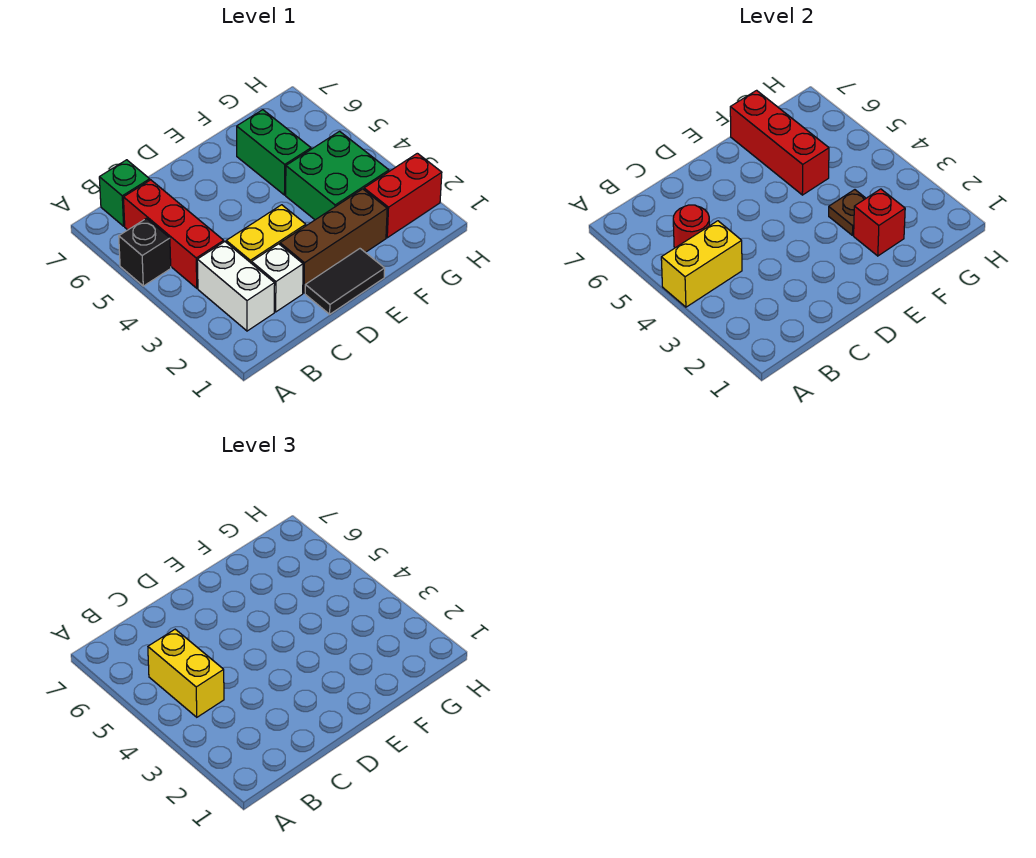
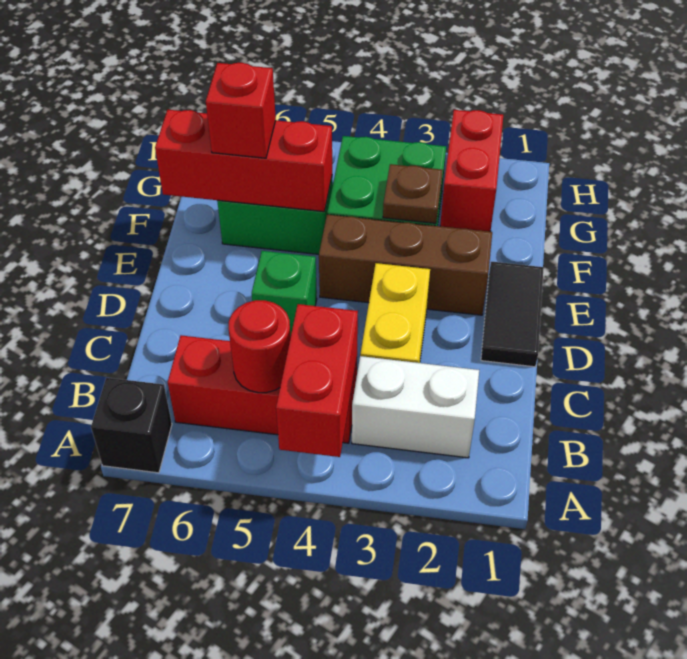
yellow brick A4:B4 level 2 -> red brick A4:B4 level 2
black brick A5 level 1 -> black brick A7 level 1
yellow brick B4:B5 level 3 -> none
green brick B7 level 1 -> green brick D5 level 1
white brick C2 level 1 -> none
brown brick D2:F2 level 1 -> brown brick E2:E4 level 1
red brick F2 level 2 -> red brick F6 level 3

